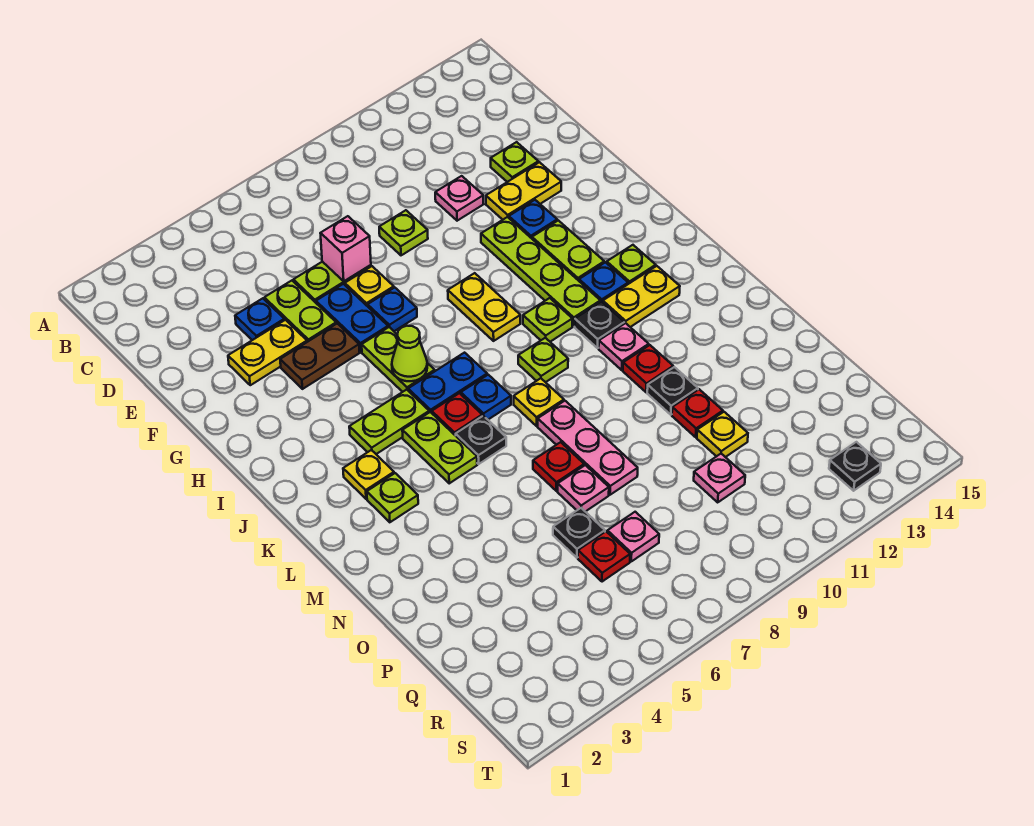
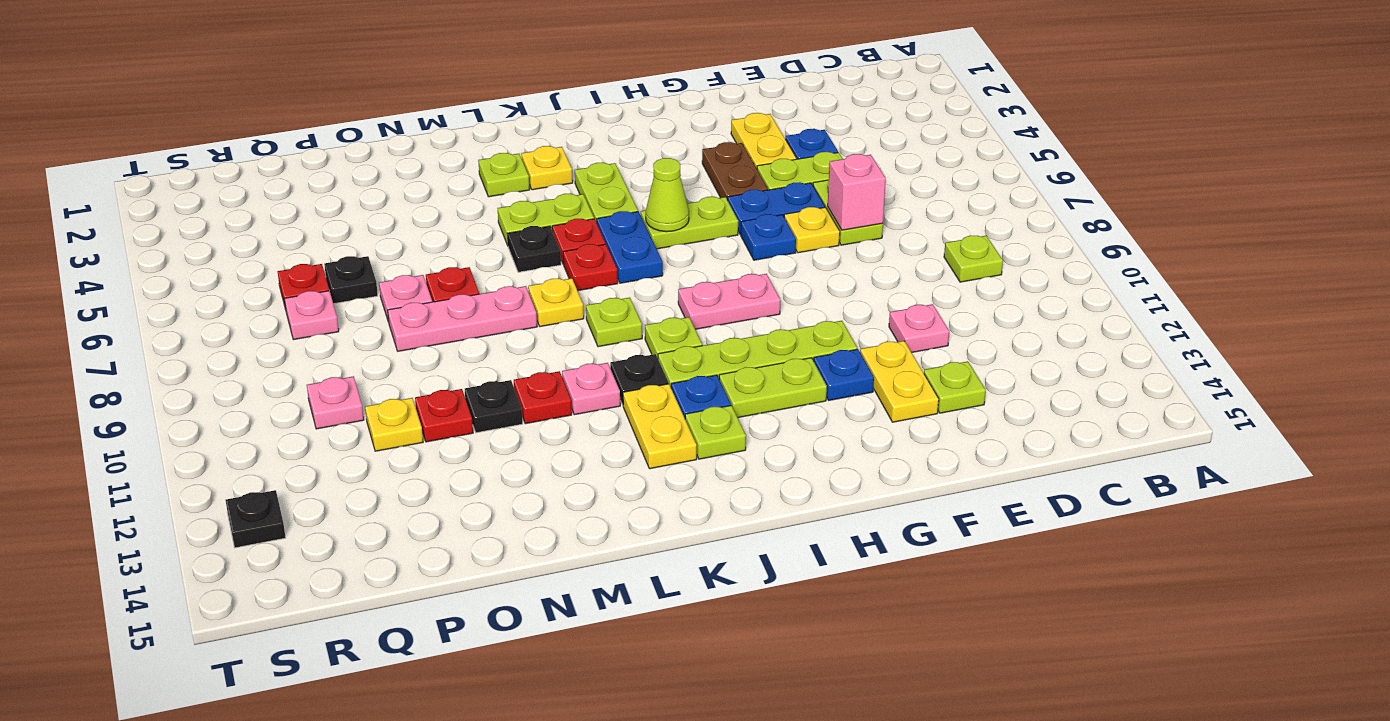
lime plate E9 level 1 -> lime plate C9 level 1
yellow plate H9:I9 level 1 -> pink plate H9:I9 level 1
blue plate K7 level 1 -> red plate K7 level 1

